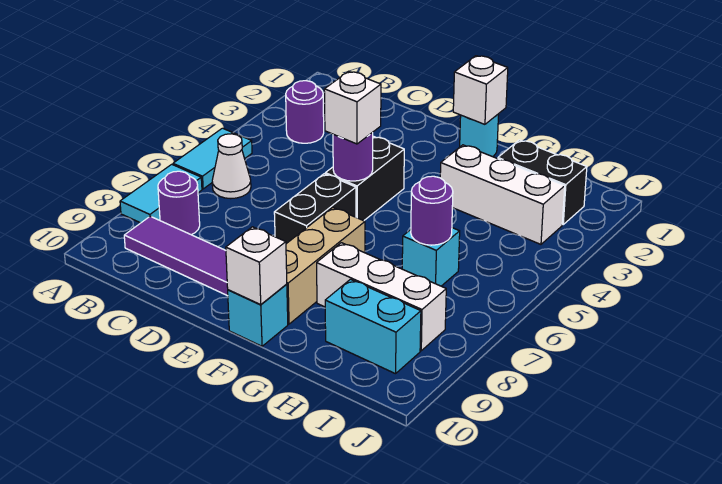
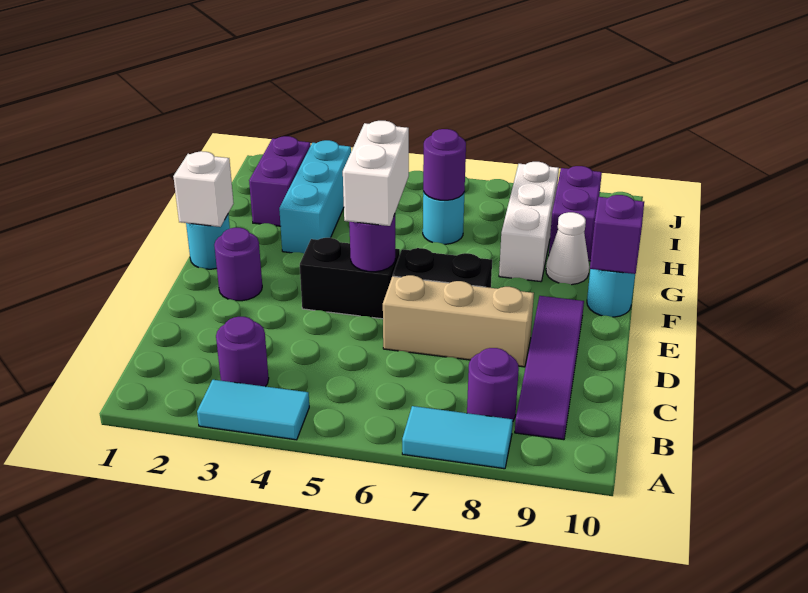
cyan tile A5:A6 level 1 -> cyan tile A3:A4 level 1
white cone B6 level 1 -> white cone G9 level 1
none -> purple round brick E2 level 1
white brick E5 level 3 -> white brick E5:F5 level 3
tan brick F7:F9 level 1 -> tan brick D6:D8 level 1
cyan brick F10 level 1 -> cyan round brick F10 level 1
white brick F10 level 2 -> purple brick F10 level 2
white brick G3:I3 level 1 -> cyan brick G3:I3 level 1
black brick H2:I2 level 1 -> purple brick H2:I2 level 1
cyan brick H6 level 1 -> cyan round brick H6 level 1
cyan brick H9:I9 level 1 -> purple brick H9:I9 level 1

